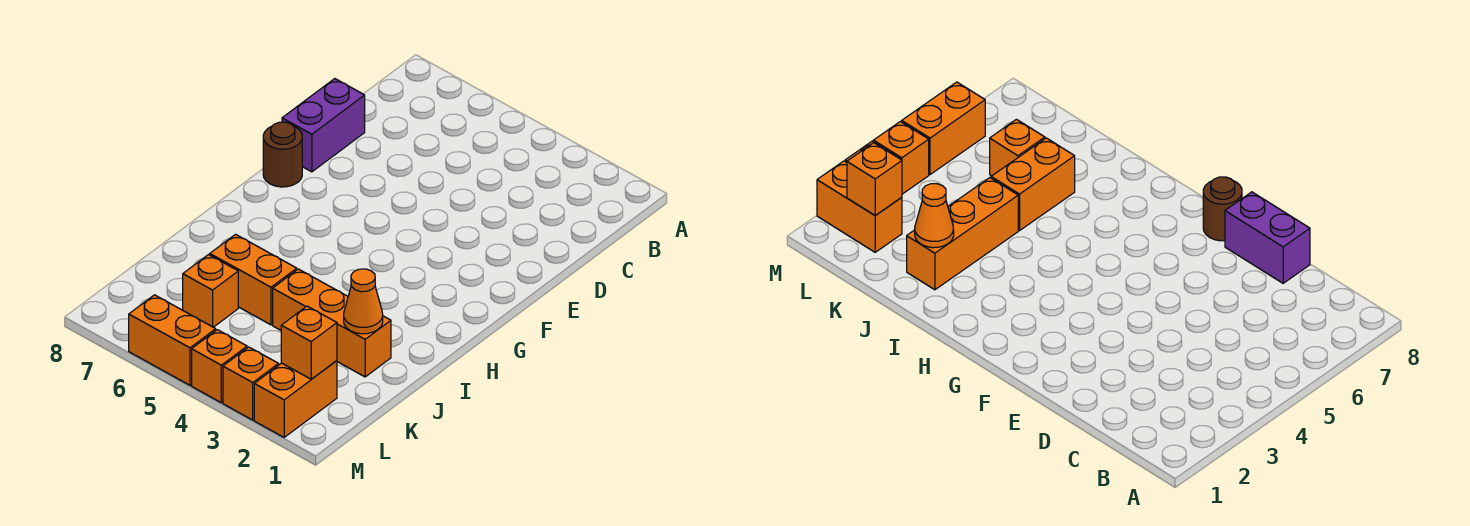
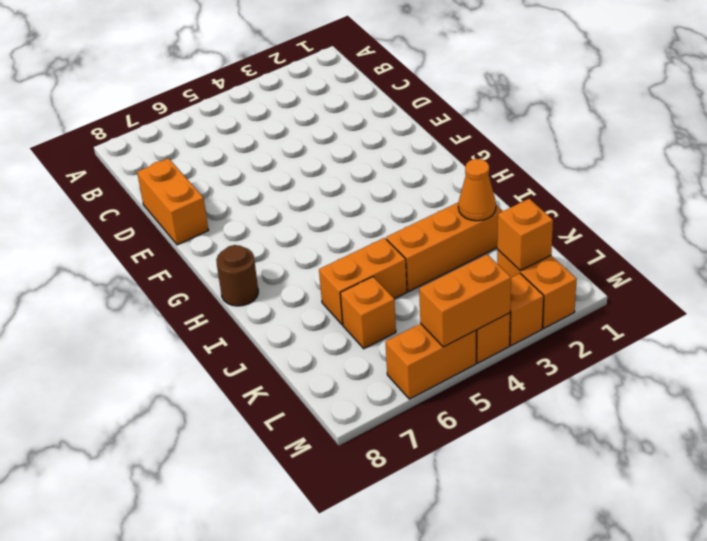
purple brick D8:E8 level 1 -> orange brick D8:E8 level 1
brown round brick F8 level 1 -> brown round brick H8 level 1
none -> orange brick M4:M5 level 2

